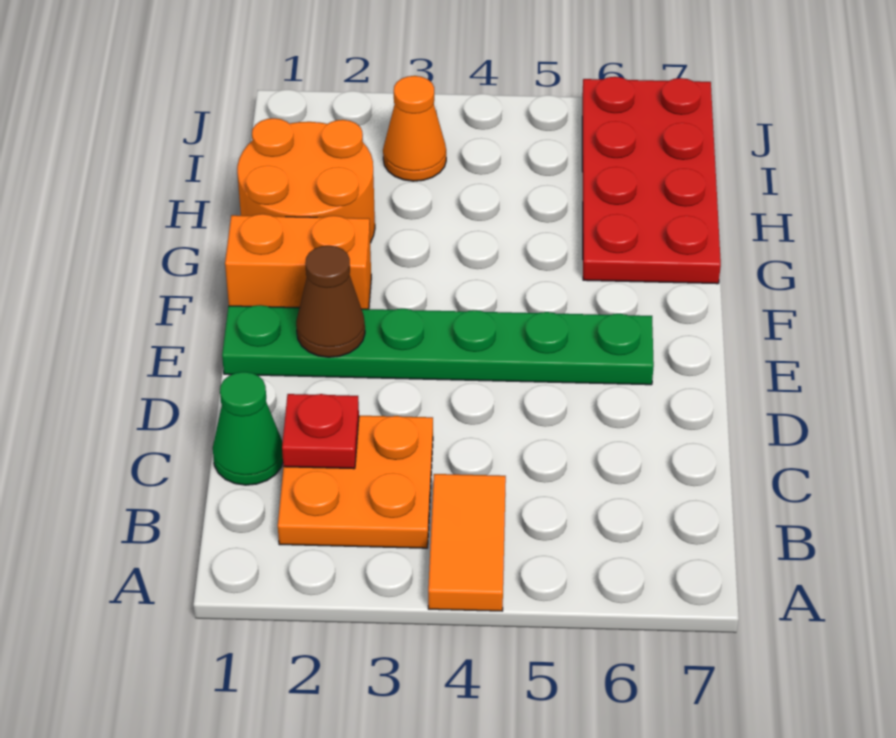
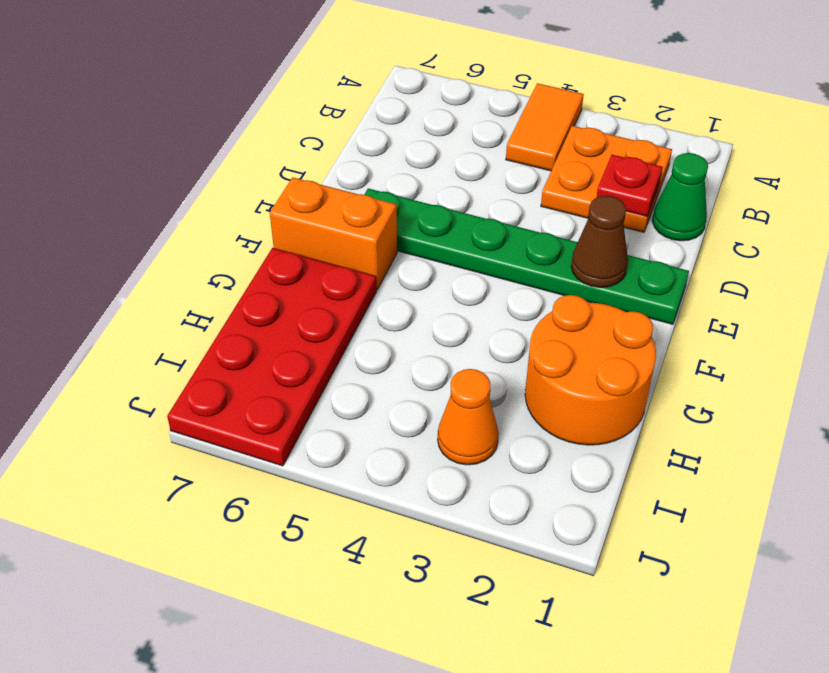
orange brick F1:F2 level 1 -> orange brick F6:F7 level 1

